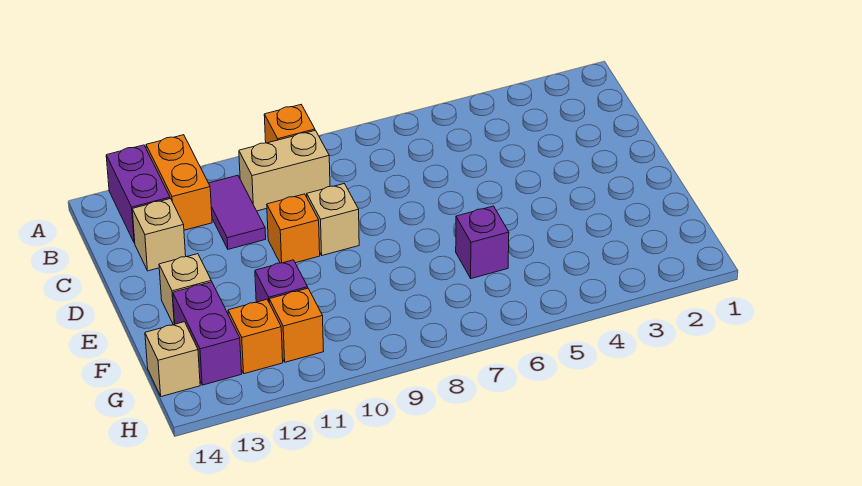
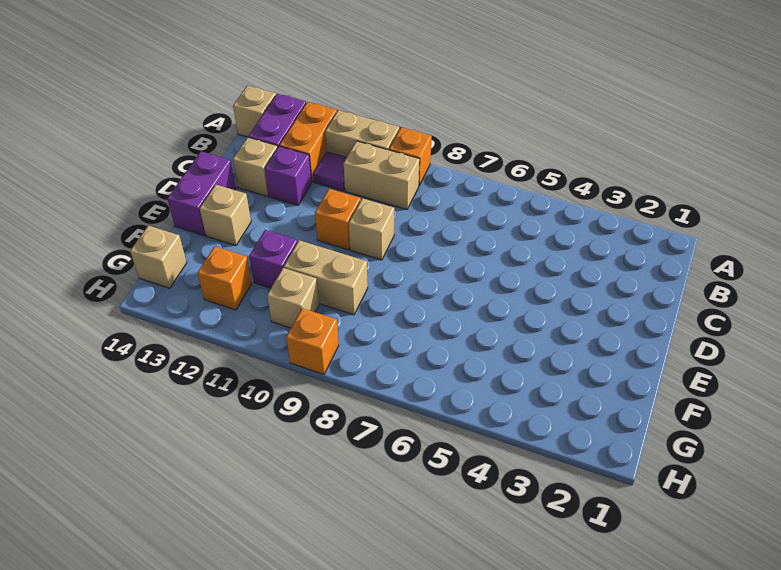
none -> tan brick A10:A11 level 1
none -> tan brick A14 level 1
purple tile B11:C11 level 1 -> purple tile B11 level 1
purple brick F6 level 1 -> purple brick C12 level 1
none -> tan brick F9:F10 level 1
purple brick F13:G13 level 1 -> purple brick D14:E14 level 1
none -> tan brick G10 level 1
orange brick G11 level 1 -> orange brick H9 level 1

